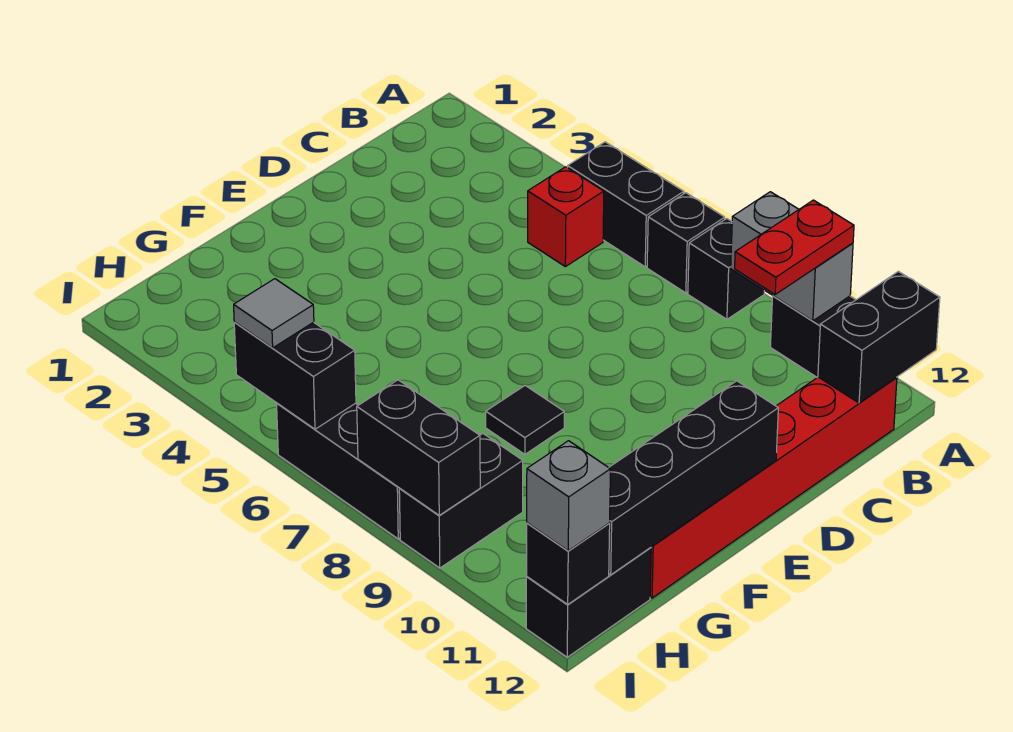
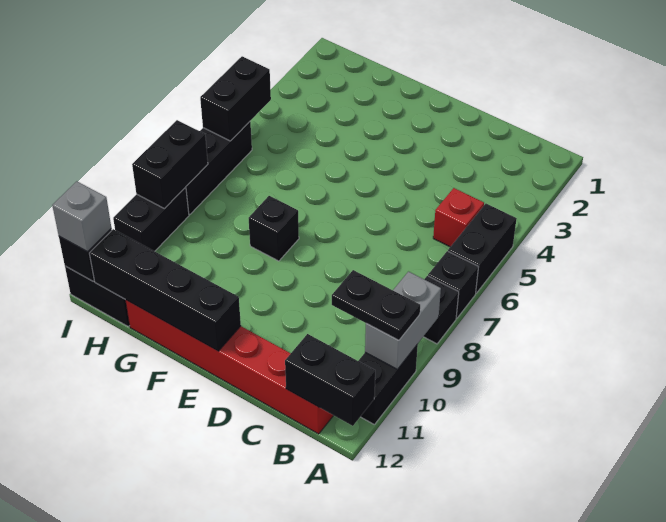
red plate A10:B10 level 3 -> black plate A10:B10 level 3
black tile F8 level 1 -> black brick F8 level 1
black brick H9:I9 level 1 -> black brick I9:I10 level 1
grey tile I5 level 3 -> none

